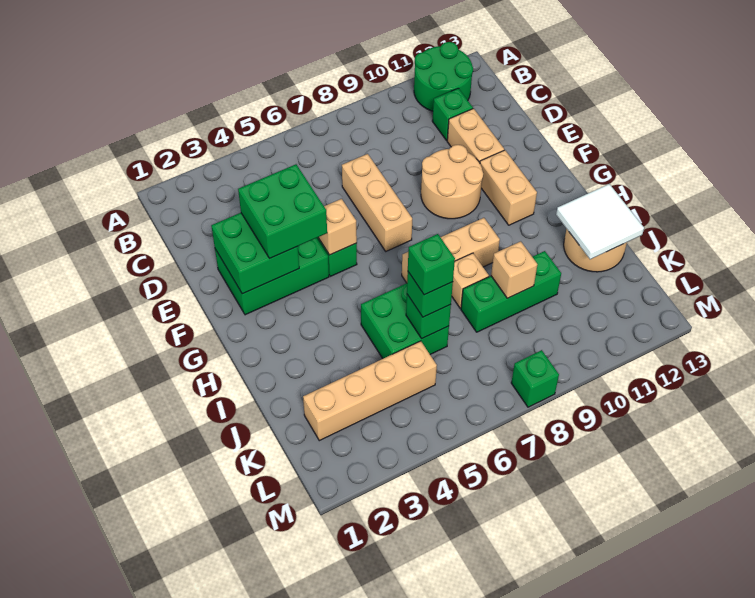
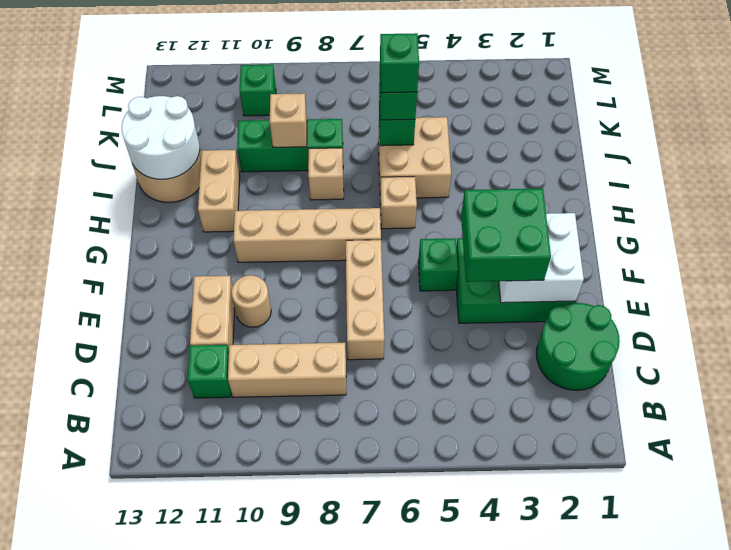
green round brick A11:B12 level 1 -> green round brick C1:D2 level 1
green brick E2:F3 level 2 -> white brick E2:F3 level 2
tan round brick E9:F10 level 1 -> tan round brick E10 level 1
tan brick F5 level 2 -> tan brick H6 level 1
tan brick F11:G11 level 1 -> tan brick H11:I11 level 1
tan brick H7:H9 level 1 -> tan brick C8:C10 level 1
green brick I5:J6 level 1 -> tan brick I5:J6 level 1
white tile I12:J13 level 2 -> white round brick I12:J13 level 2
tan brick K2:K5 level 1 -> tan brick G7:G10 level 1
green brick M8 level 1 -> green brick L10 level 1

